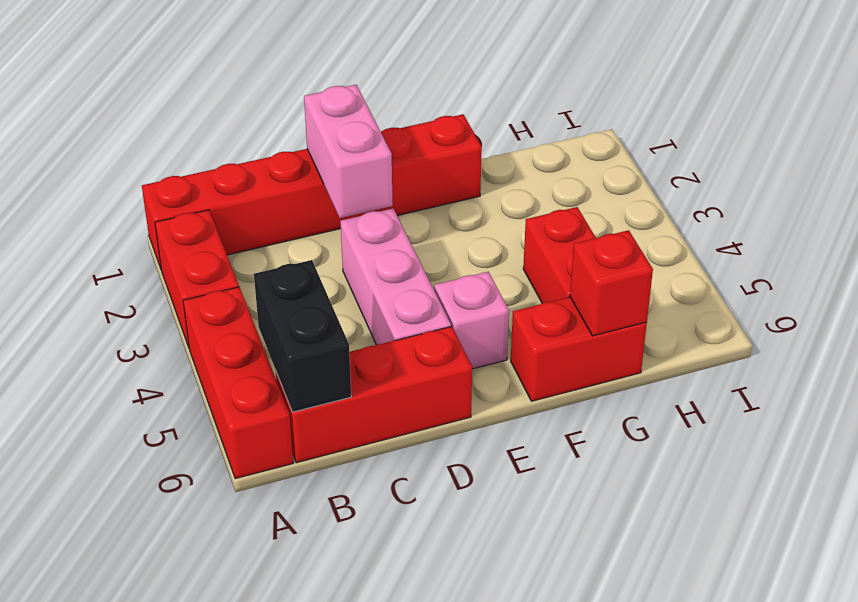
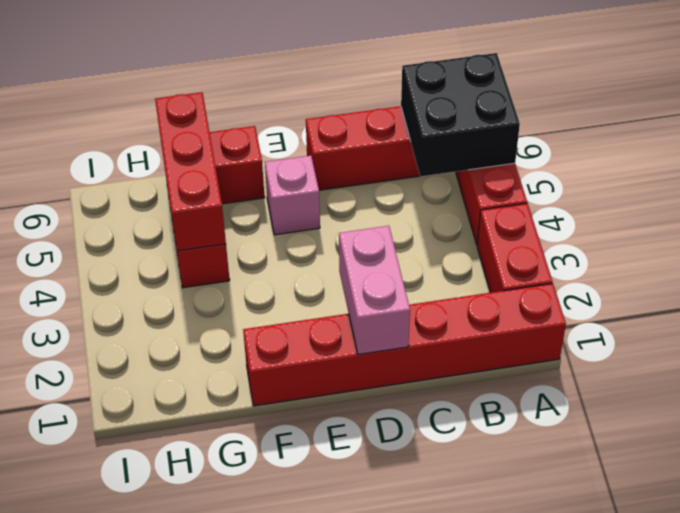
black brick B5:B6 level 2 -> black brick A5:B6 level 2
pink brick D3:D5 level 1 -> none
red brick G6 level 2 -> red brick G4:G6 level 2

